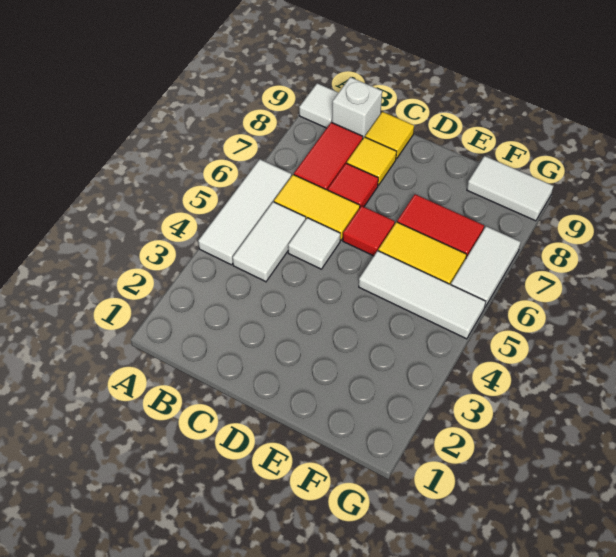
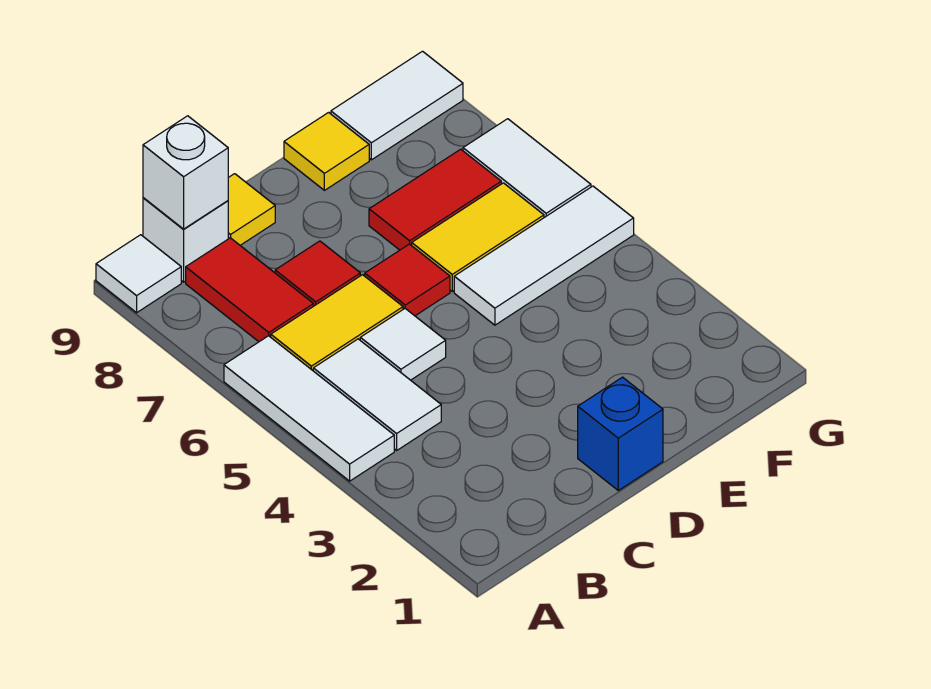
none -> white brick B9 level 2
yellow tile C8 level 1 -> yellow tile E9 level 1
none -> blue brick D1 level 1

